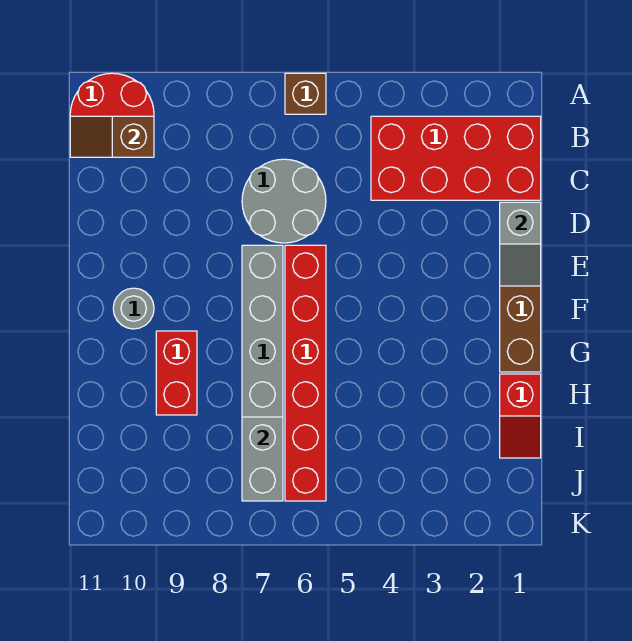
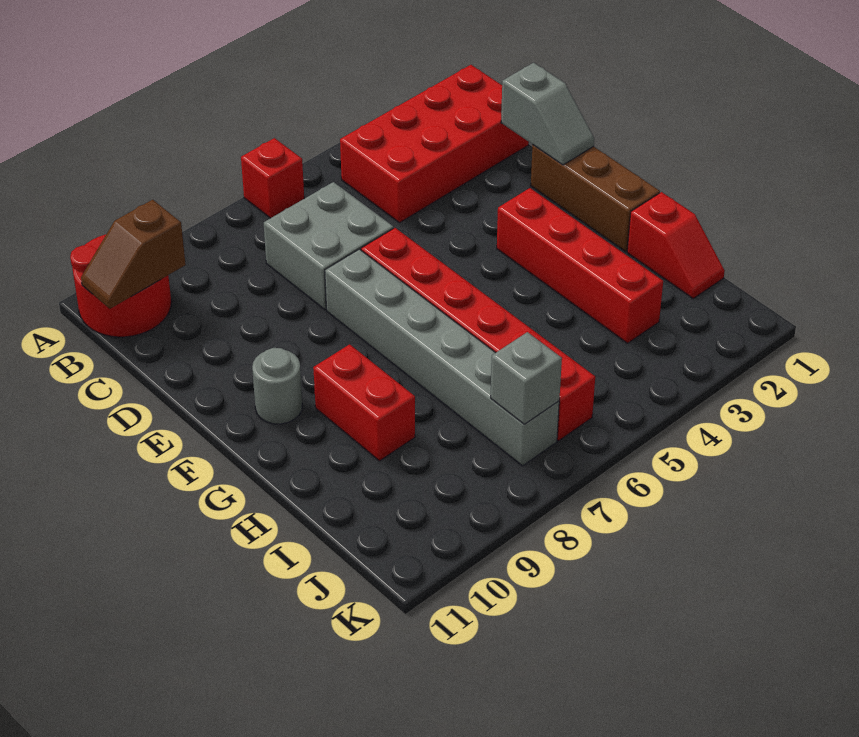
brown brick A6 level 1 -> red brick A6 level 1
grey round brick C6:D7 level 1 -> grey brick C6:D7 level 1
none -> red brick F3:I3 level 1
grey brick I7:J7 level 2 -> grey brick J7 level 2

